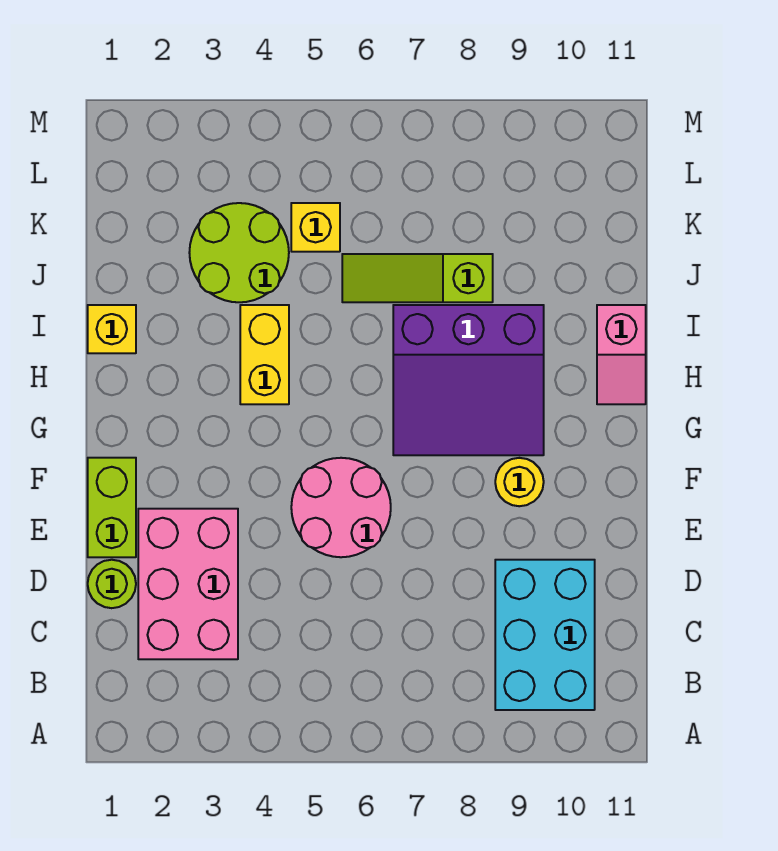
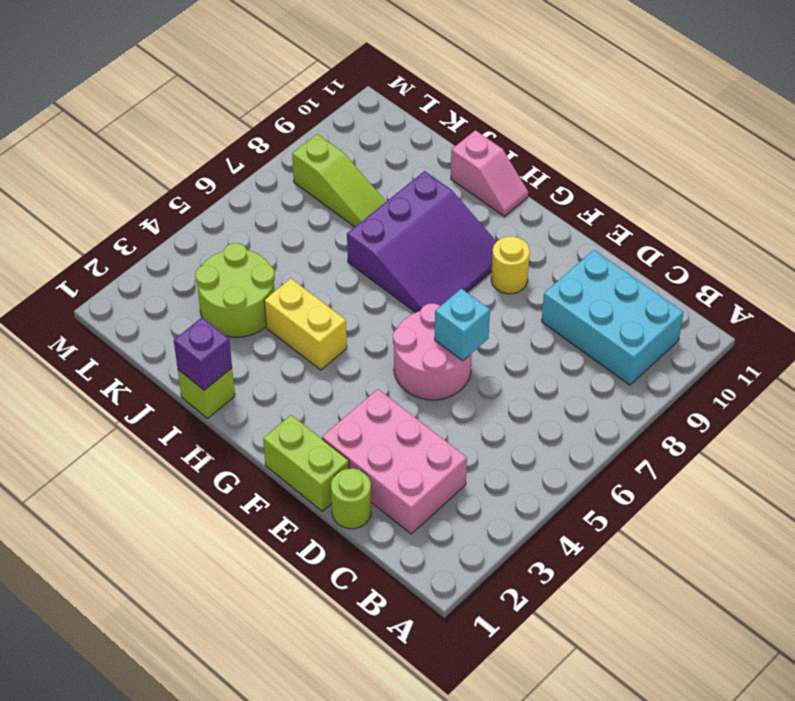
none -> cyan brick E6 level 2
yellow brick I1 level 1 -> lime brick I1 level 1
none -> purple brick I1 level 2
lime slope J6:J8 level 1 top 8 -> lime slope J8:L8 level 1 top L
yellow brick K5 level 1 -> none

